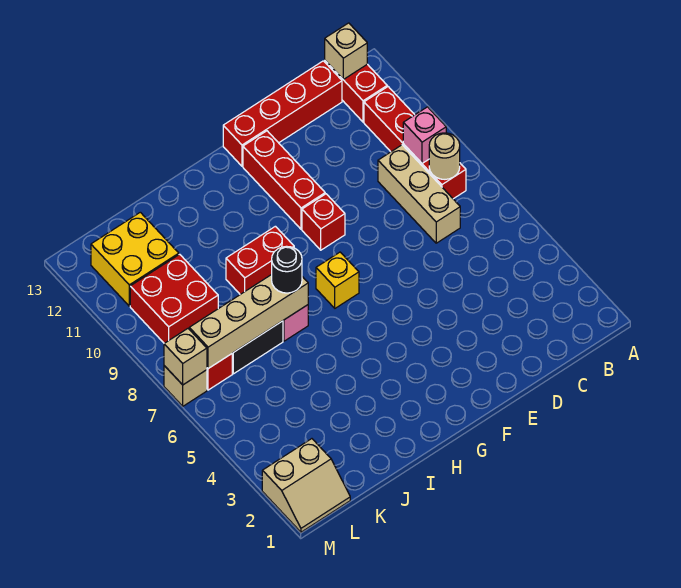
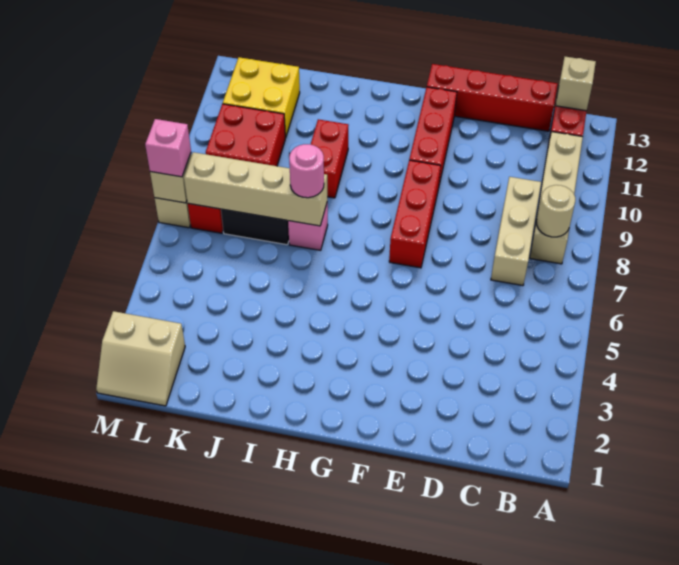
red brick B8:B11 level 1 -> tan brick B8:B11 level 1
pink brick B9 level 2 -> pink brick M7 level 3
red brick F9 level 1 -> red brick F7:F9 level 1
yellow brick G7 level 1 -> none
red brick H9:I9 level 1 -> red brick I9:I10 level 1
black round brick I7 level 3 -> pink round brick I7 level 3

